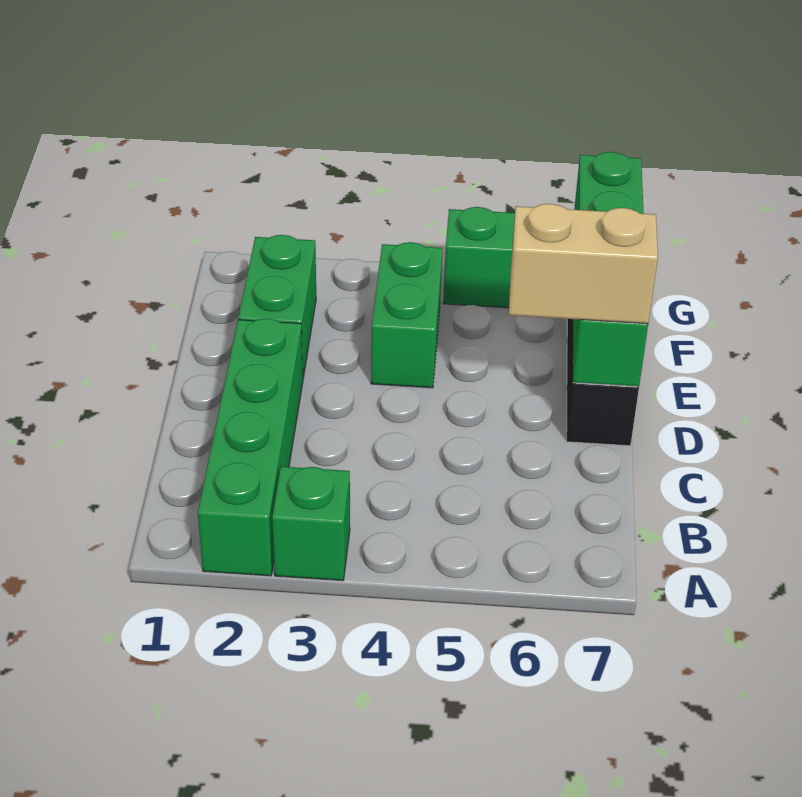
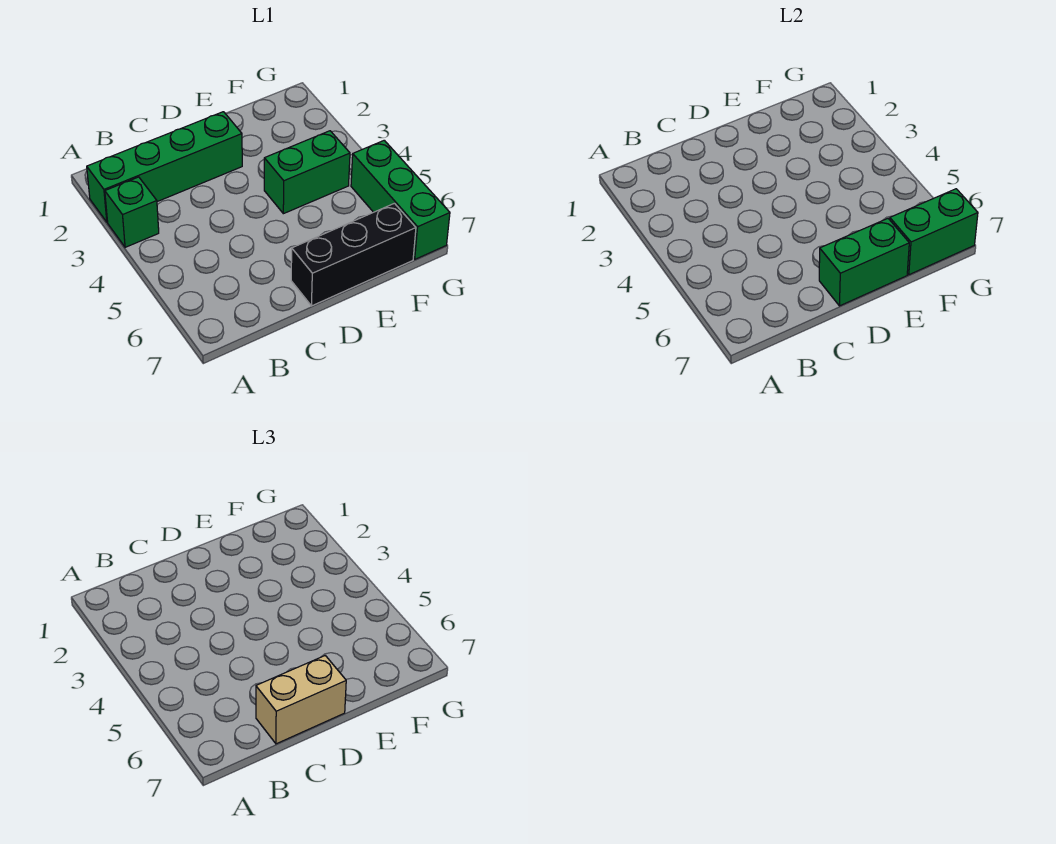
tan brick D6:D7 level 3 -> tan brick C7:D7 level 3
green brick E2:F2 level 1 -> none

